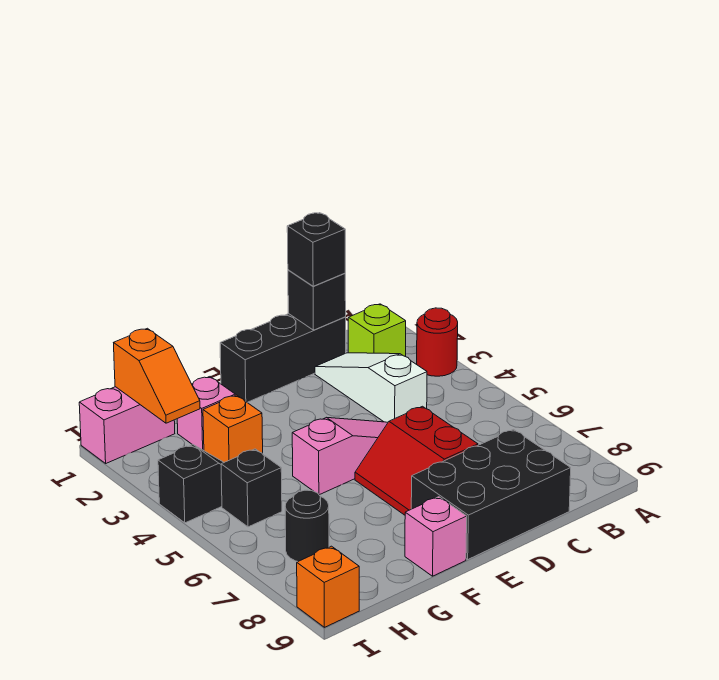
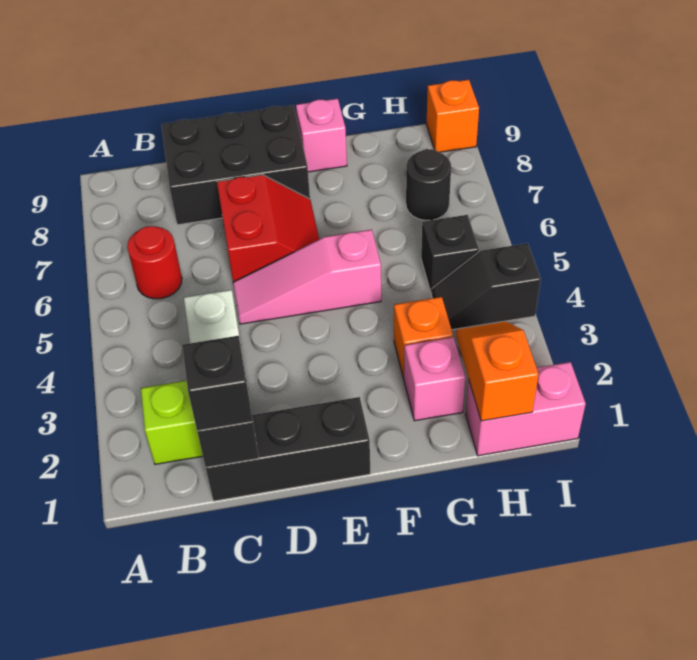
red round brick A3 level 1 -> red round brick B6 level 1

